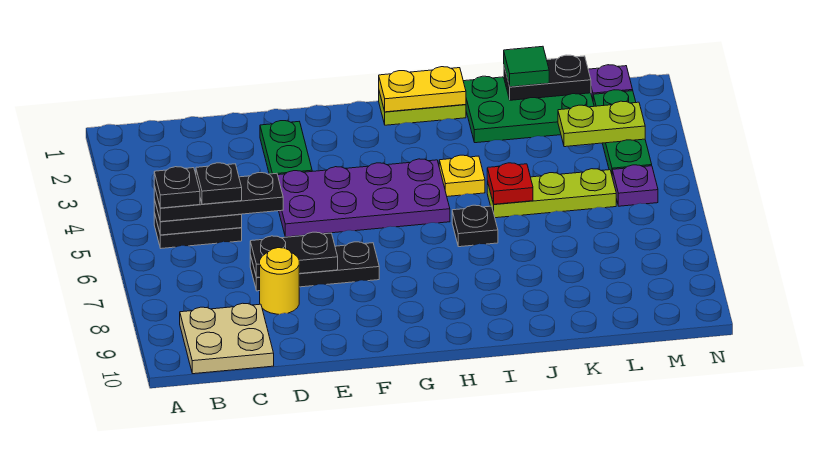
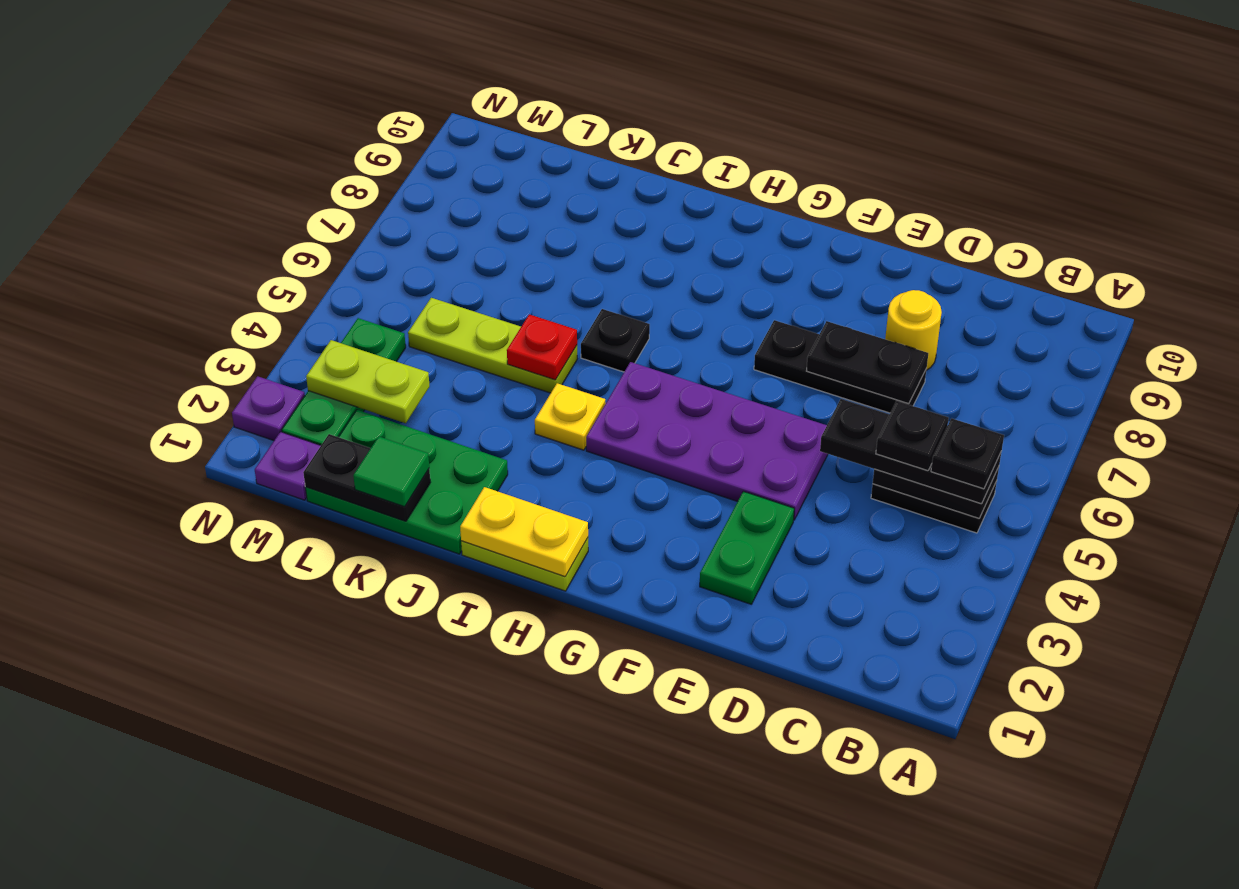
tan plate B9:C10 level 1 -> none
purple plate M5 level 1 -> purple plate N2 level 1

